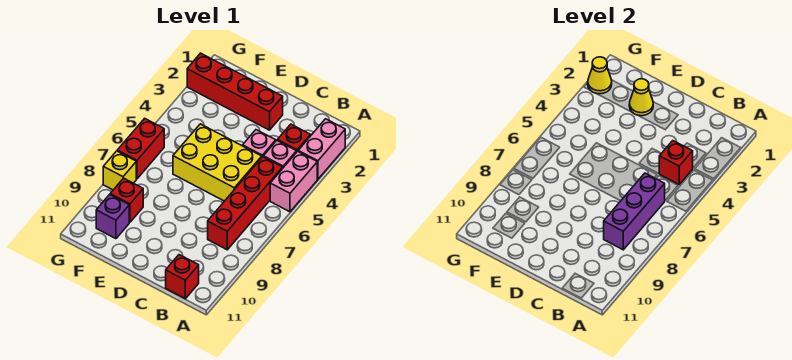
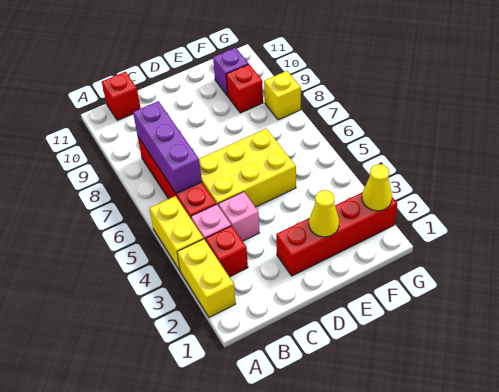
pink brick A2:A3 level 1 -> yellow brick A2:A3 level 1
pink brick A4:A5 level 1 -> yellow brick A4:A5 level 1
red brick B4 level 2 -> none
red brick G6:G7 level 1 -> none

